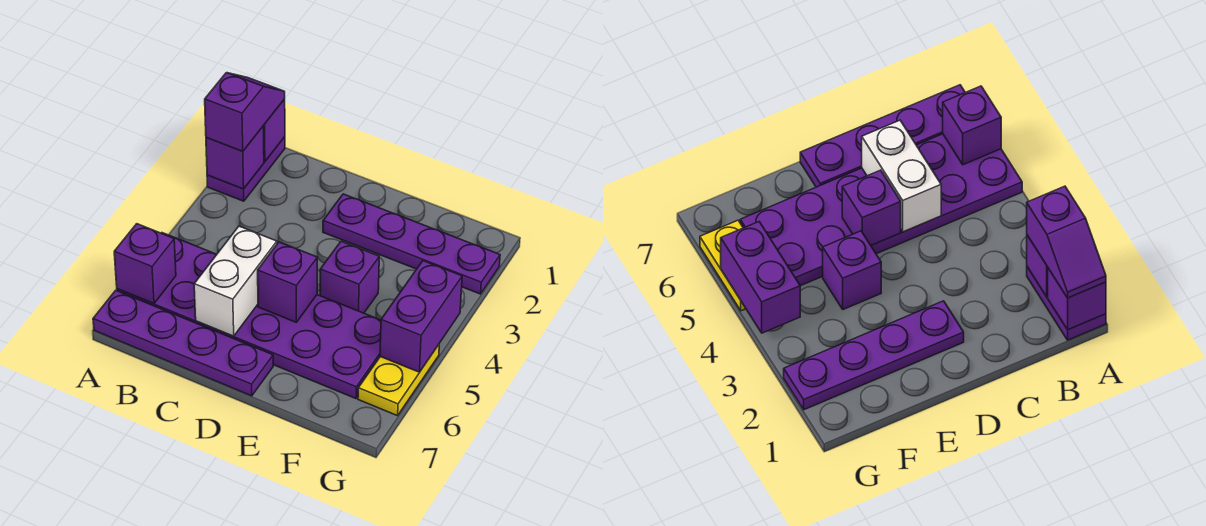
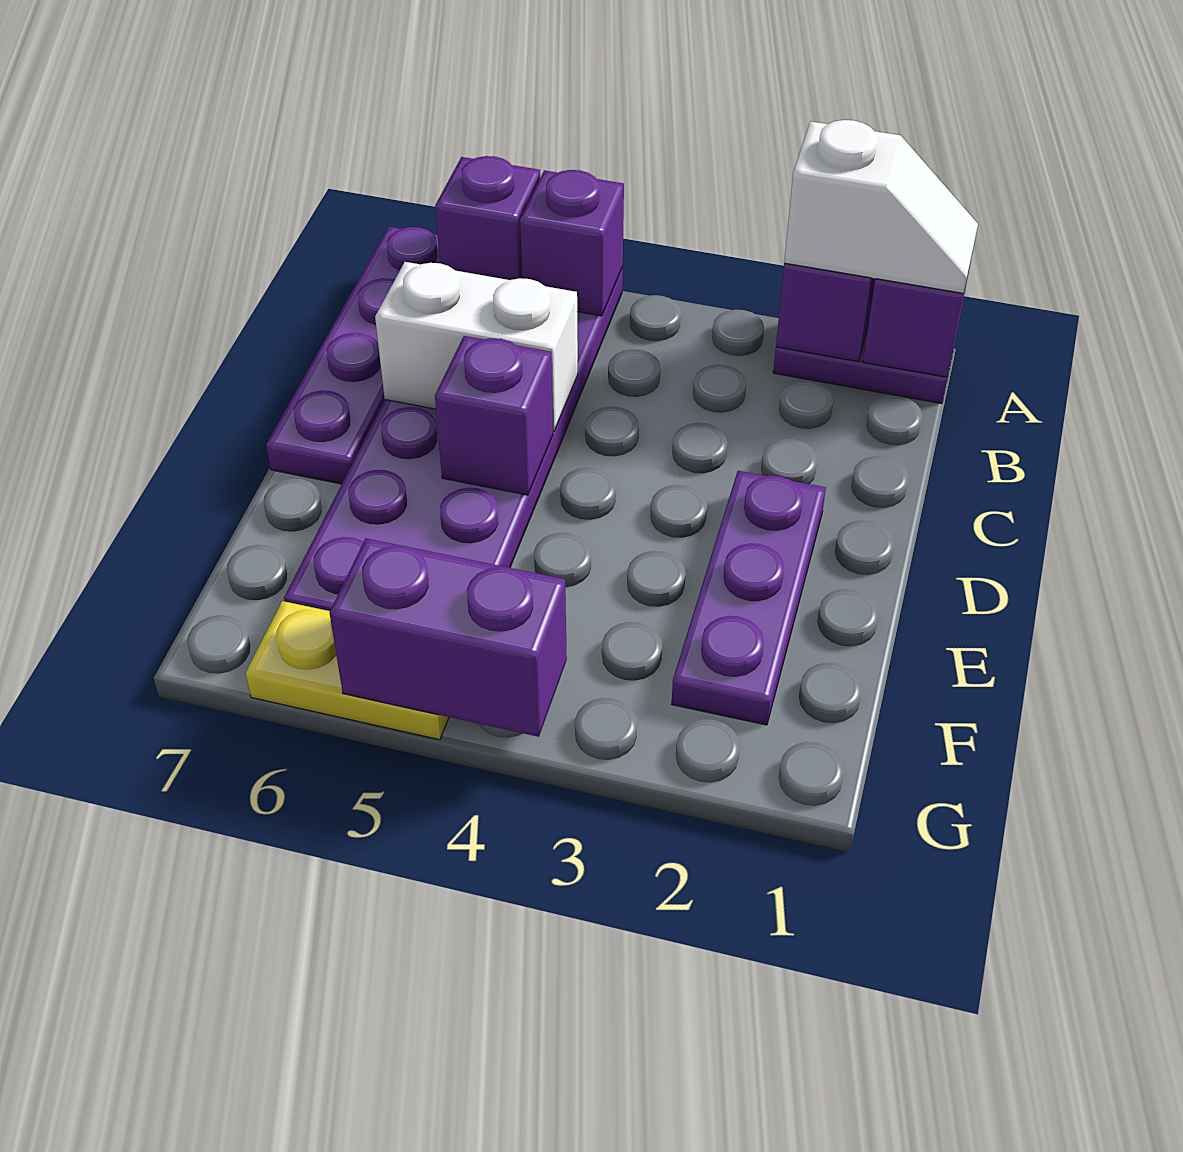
purple slope A1:A2 level 3 top 2 -> white slope A1:A2 level 3 top 2
purple plate D2:G2 level 1 -> purple plate D2:F2 level 1
purple brick E4 level 1 -> purple brick A5 level 2

